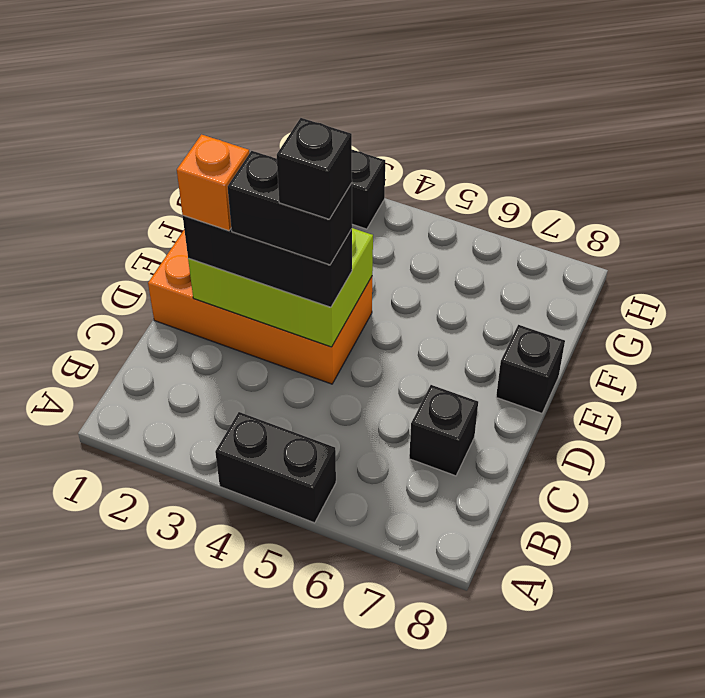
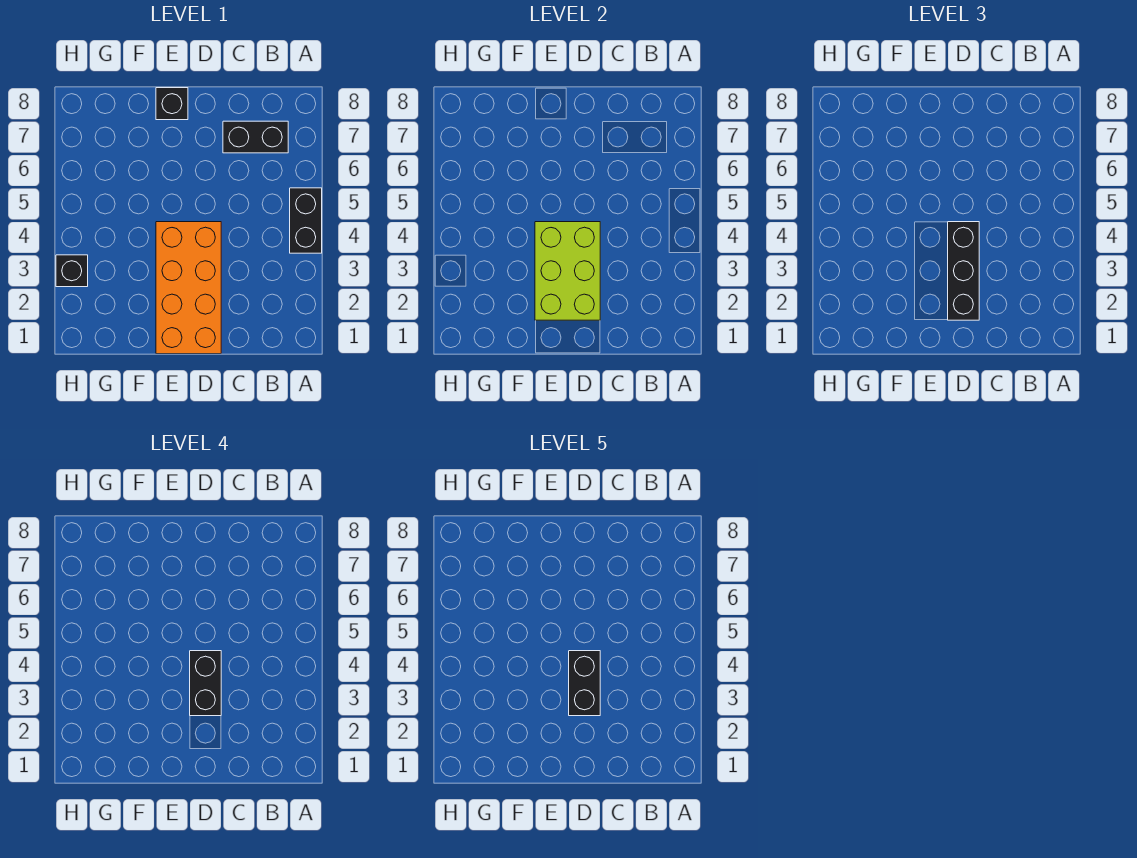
black brick C7 level 1 -> black brick B7:C7 level 1
orange brick D2 level 4 -> none
black brick D4 level 5 -> black brick D3:D4 level 5

